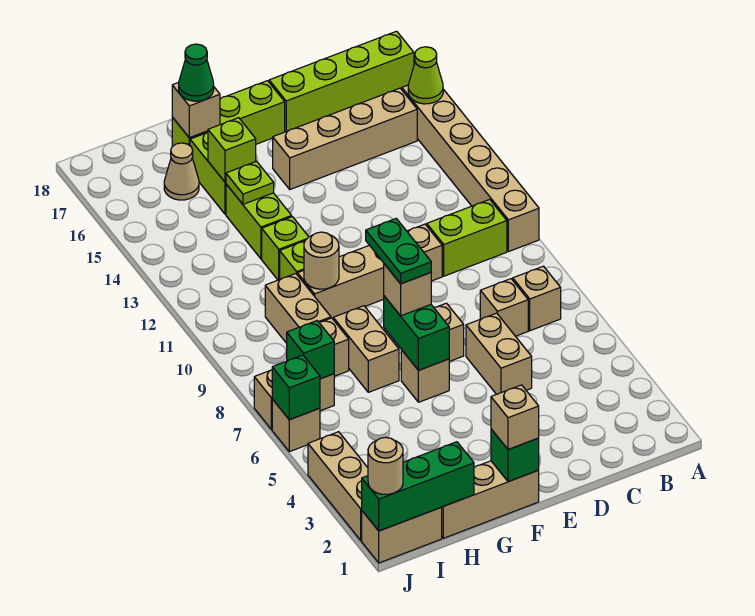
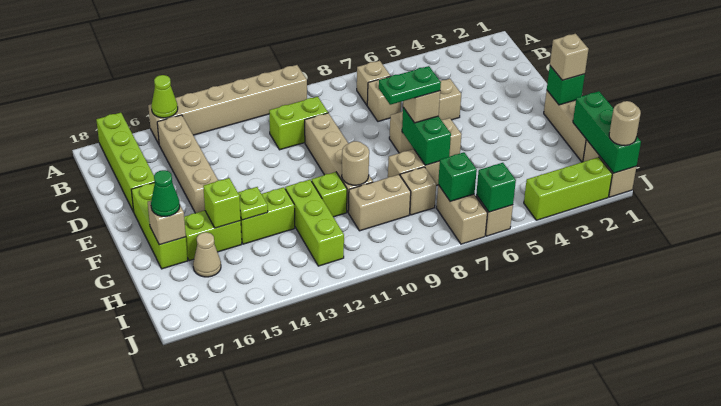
lime brick B10:C10 level 1 -> lime brick C10:C11 level 1
green brick F6:F7 level 2 -> green brick F7:G7 level 2
lime brick G12 level 1 -> lime brick G12:I12 level 1
tan brick J2:J4 level 1 -> lime brick J2:J4 level 1

